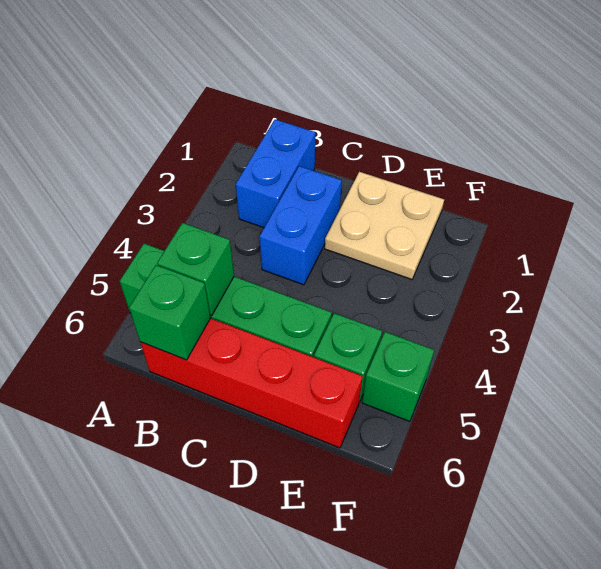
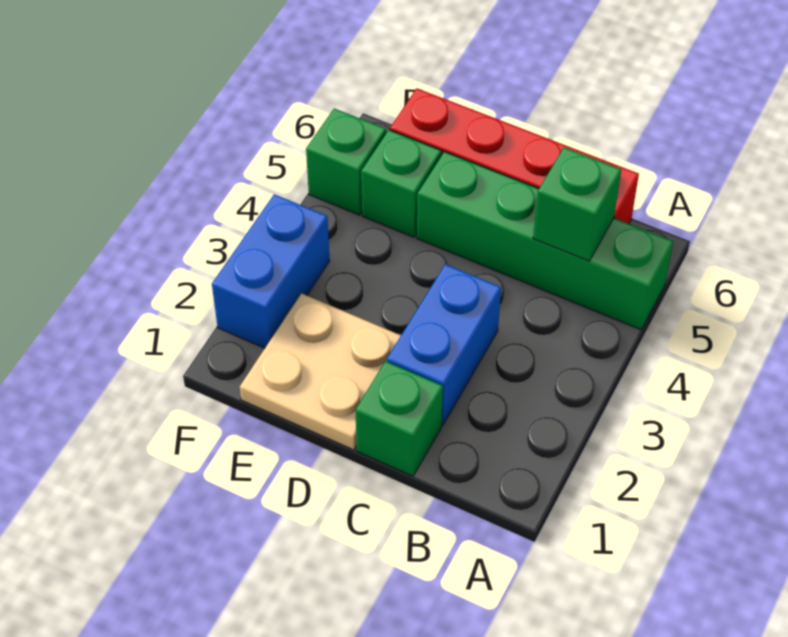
blue brick B1:B2 level 1 -> blue brick F2:F3 level 1
green brick B6 level 2 -> green brick C1 level 1

